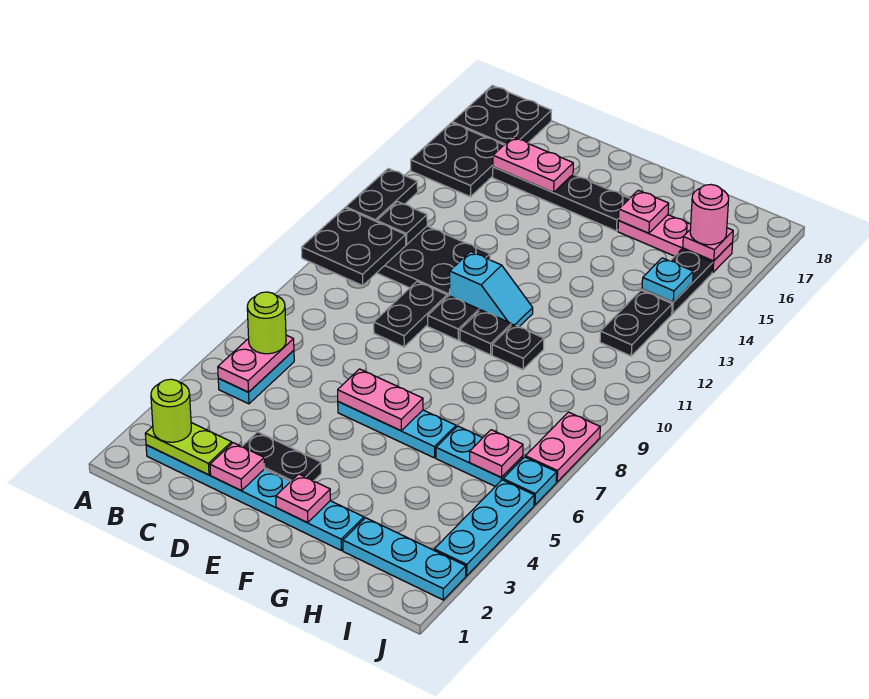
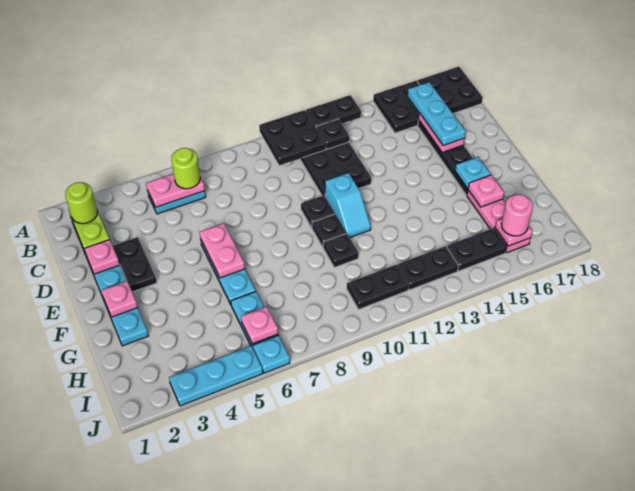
black plate D9:D10 level 1 -> black plate I10:I11 level 1
cyan plate H2:J2 level 1 -> cyan plate B16:D16 level 3
cyan plate I14 level 2 -> cyan plate F16 level 2
pink plate J7:J8 level 1 -> none

